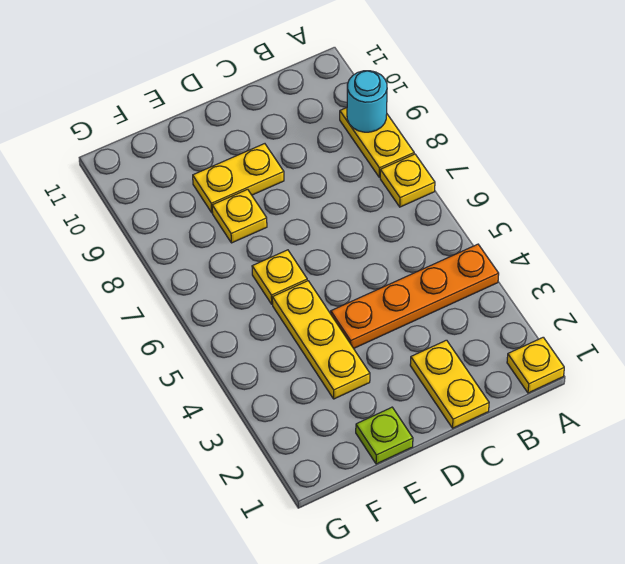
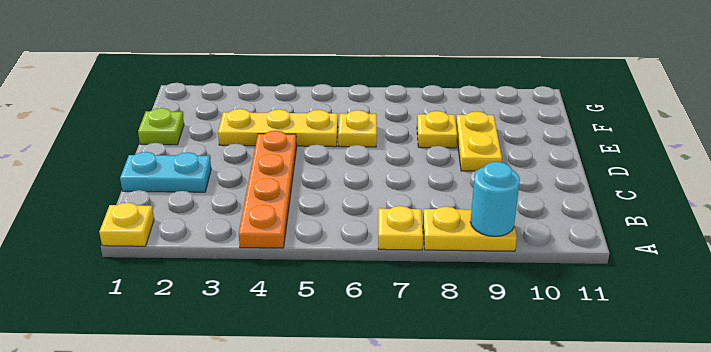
yellow plate C1:C2 level 1 -> cyan plate C1:C2 level 1

